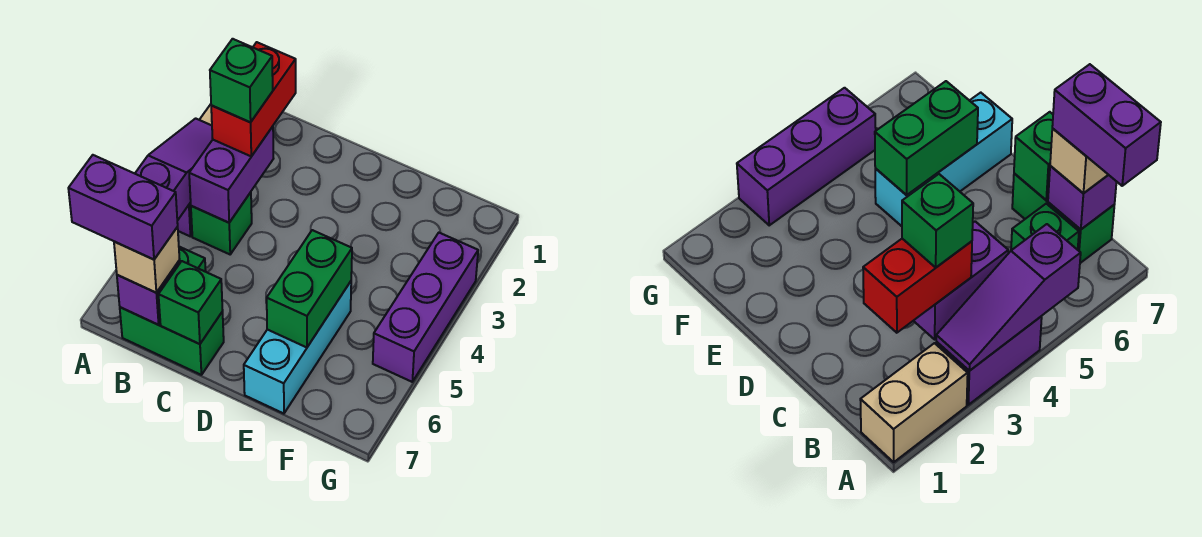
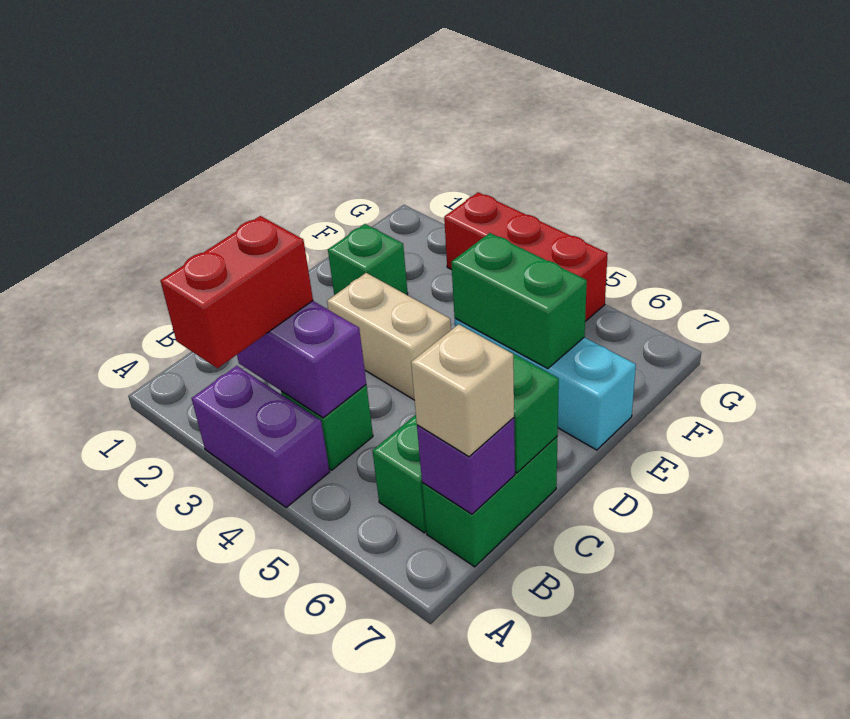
tan brick A1:A2 level 1 -> tan brick D3:D4 level 1
purple slope A3:A5 level 2 top 5 -> none
purple brick A7:B7 level 4 -> none
red brick B2:B3 level 3 -> red brick A3:B3 level 3
green brick B3 level 4 -> green brick E2 level 1
purple brick G3:G5 level 1 -> red brick G3:G5 level 1

